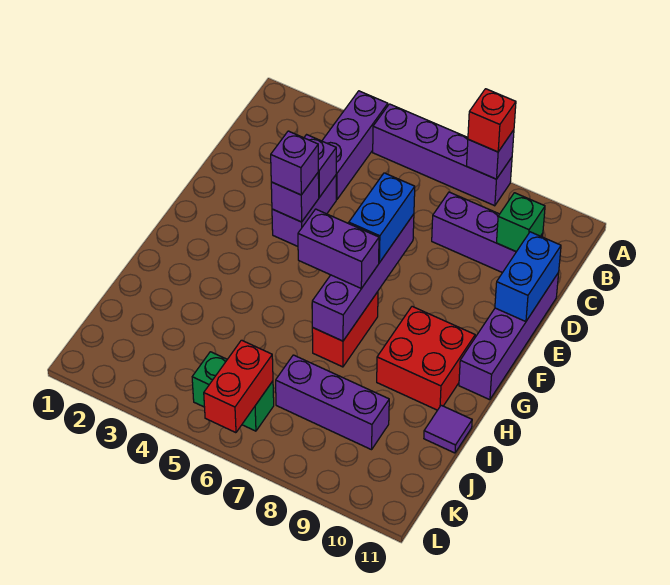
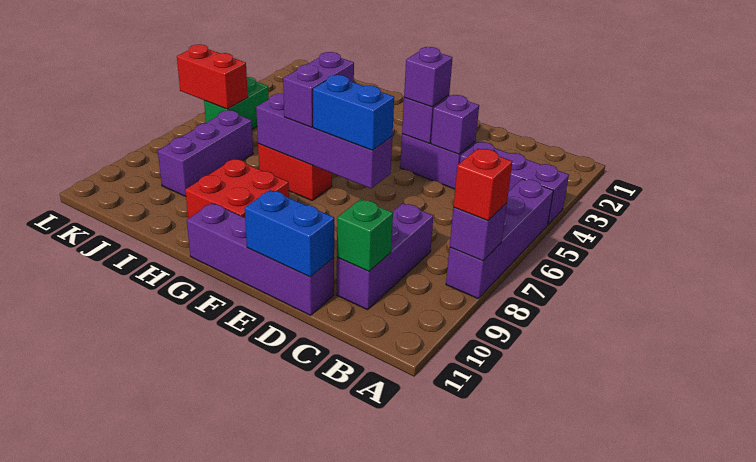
purple tile I11 level 1 -> none

